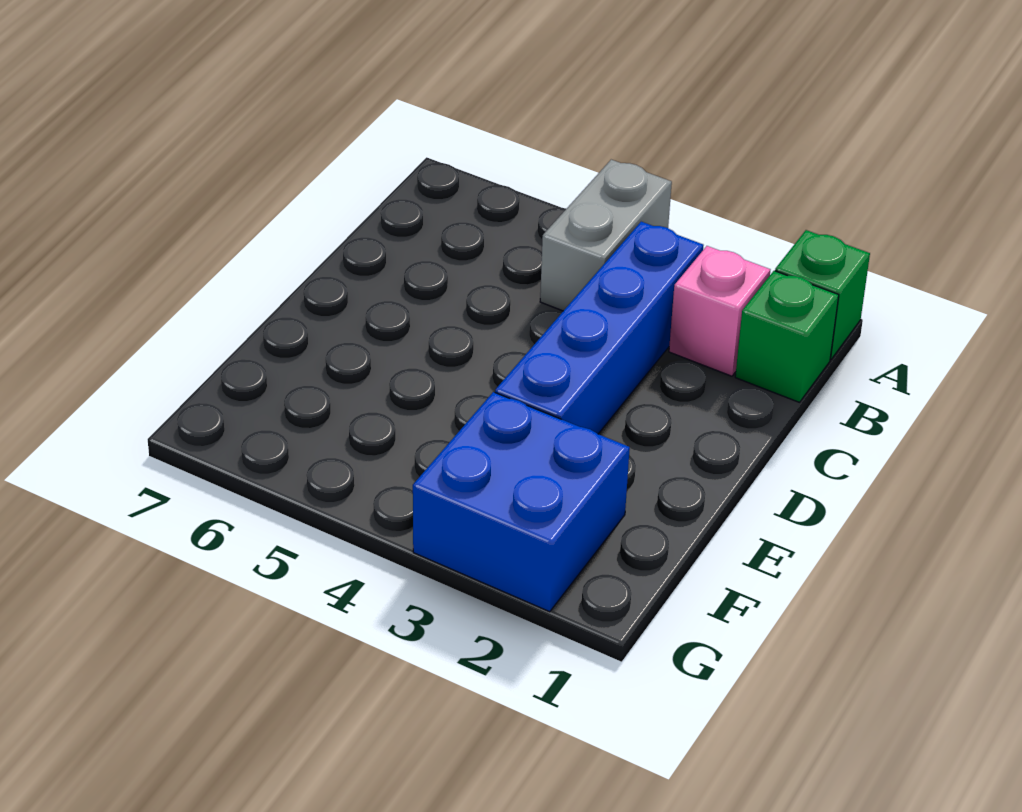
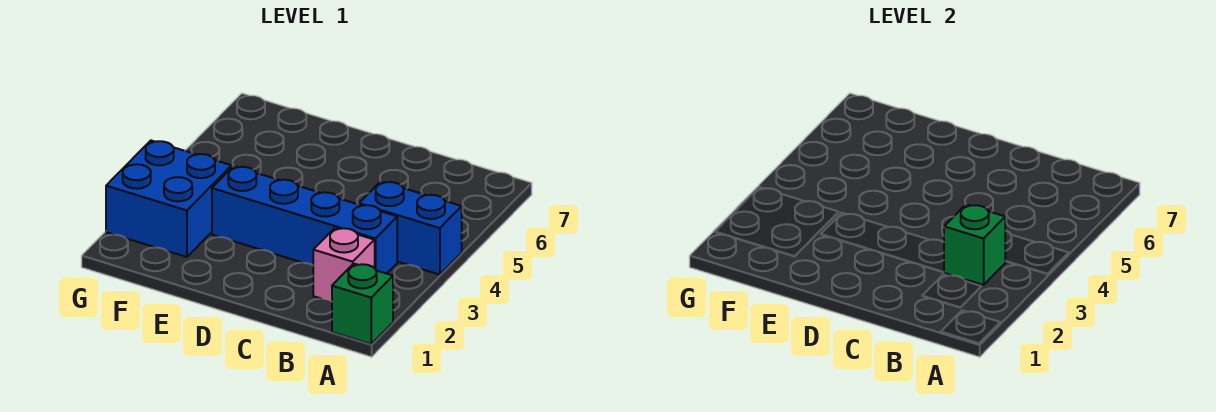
grey brick A4:B4 level 1 -> blue brick A4:B4 level 1
green brick B1 level 1 -> green brick B3 level 2

